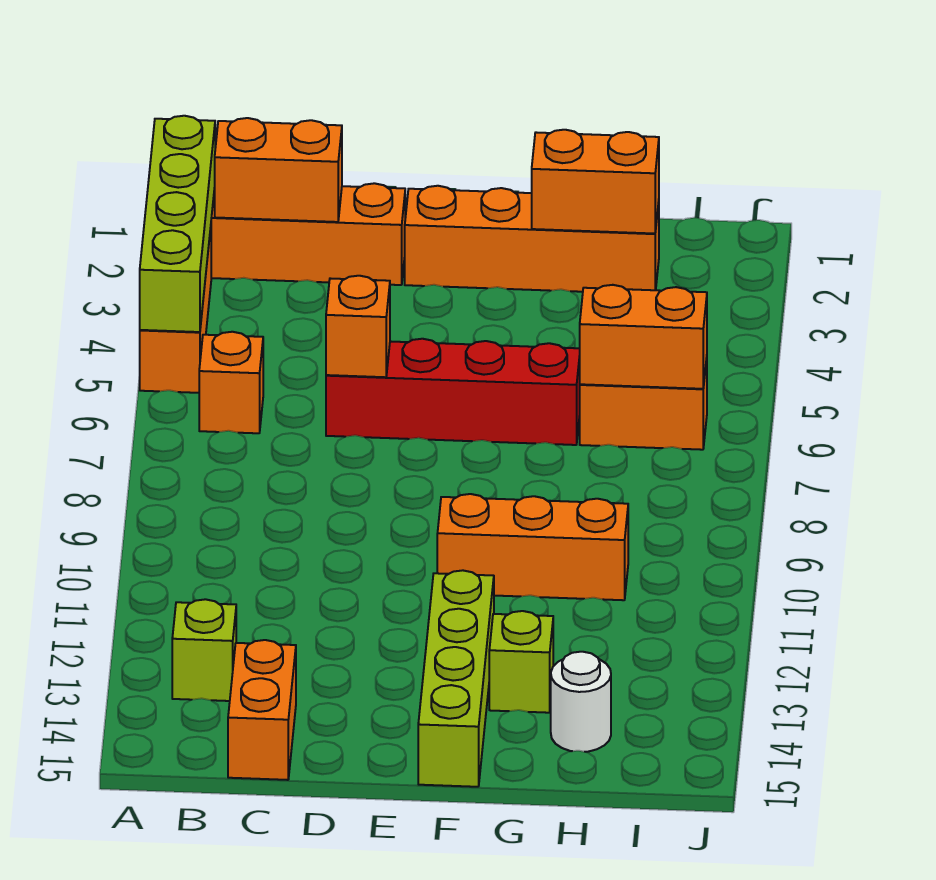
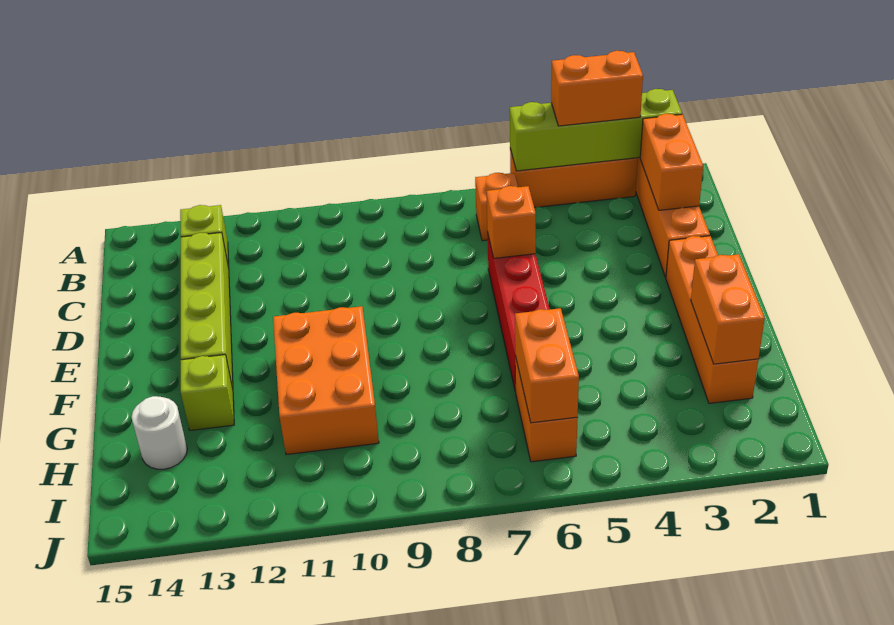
orange brick C14:C15 level 1 -> orange brick A3:A4 level 3
orange brick F10:H10 level 1 -> orange brick F10:H11 level 1
lime brick F12:F15 level 1 -> lime brick C13:F13 level 1

